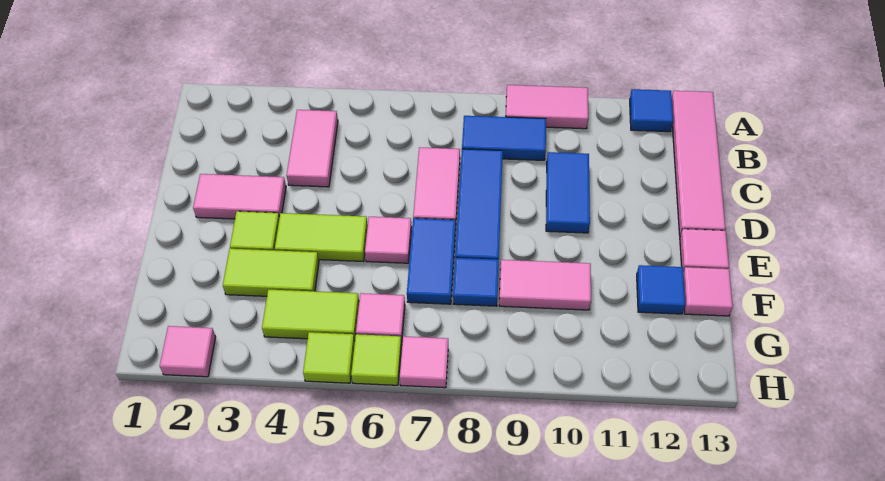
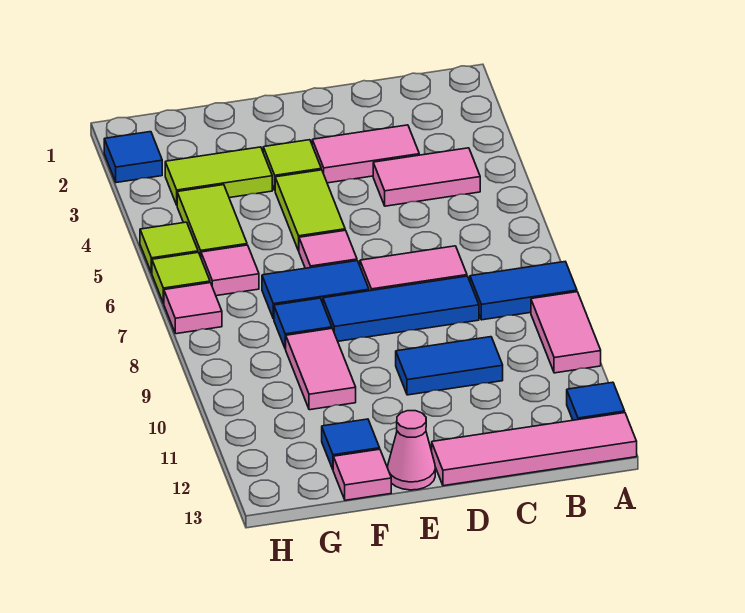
blue tile B8:B9 level 1 -> blue tile A8:B8 level 1
pink tile D2:D3 level 1 -> pink tile C3:D3 level 1
pink tile E13 level 1 -> pink cone E13 level 1
lime tile F3:F4 level 1 -> lime tile F3:G3 level 1
pink tile H2 level 1 -> blue tile H2 level 1

